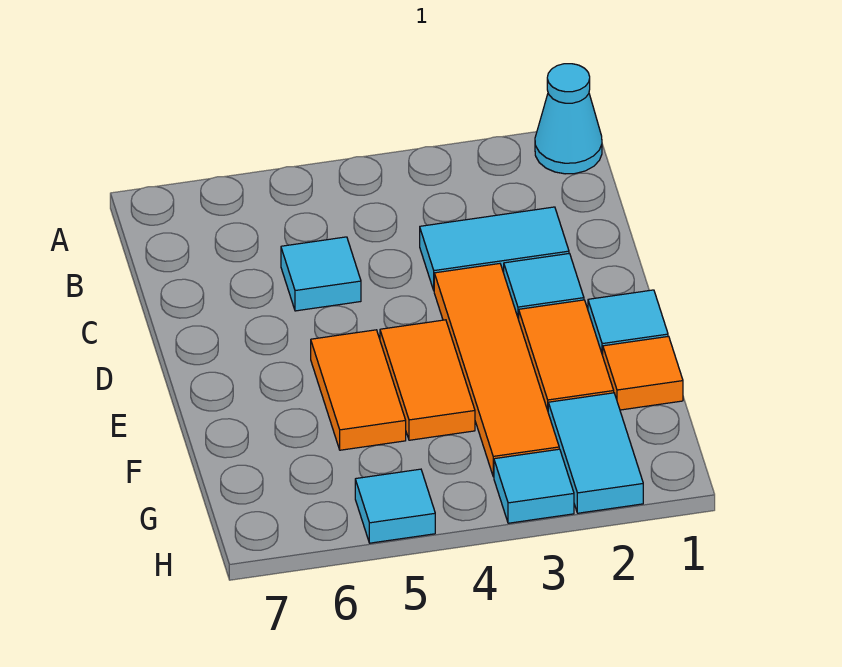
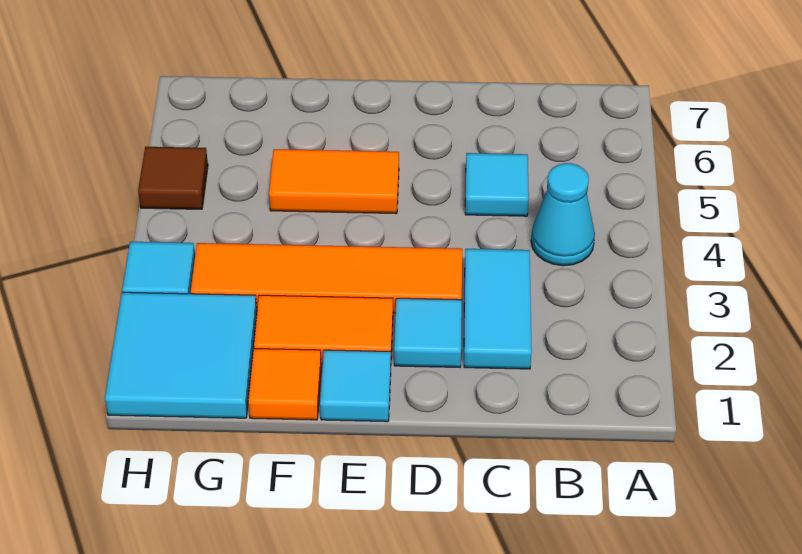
cyan cone A1 level 1 -> cyan cone B4 level 1
orange tile E4:F4 level 1 -> none
cyan tile G2:H2 level 1 -> cyan tile G1:H2 level 1
cyan tile H5 level 1 -> brown tile H5 level 1

